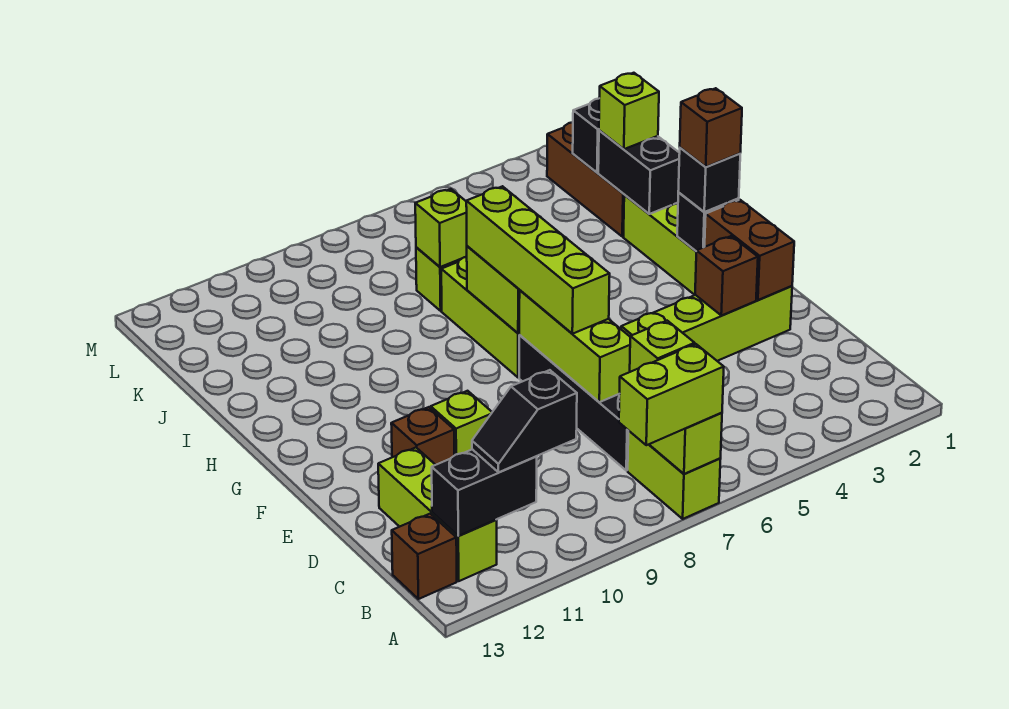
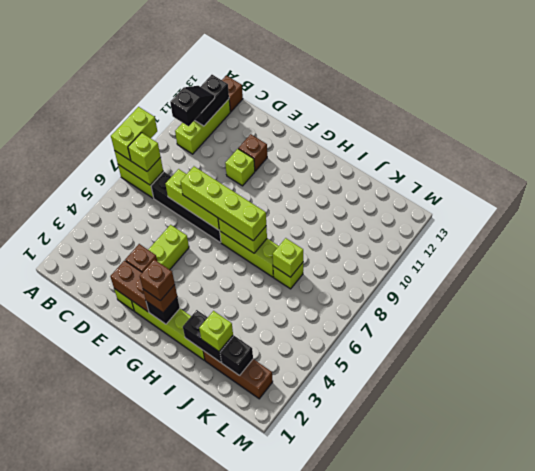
lime brick B12:D12 level 1 -> lime brick B10:B12 level 1
black brick G2 level 3 -> brown brick G2 level 3

